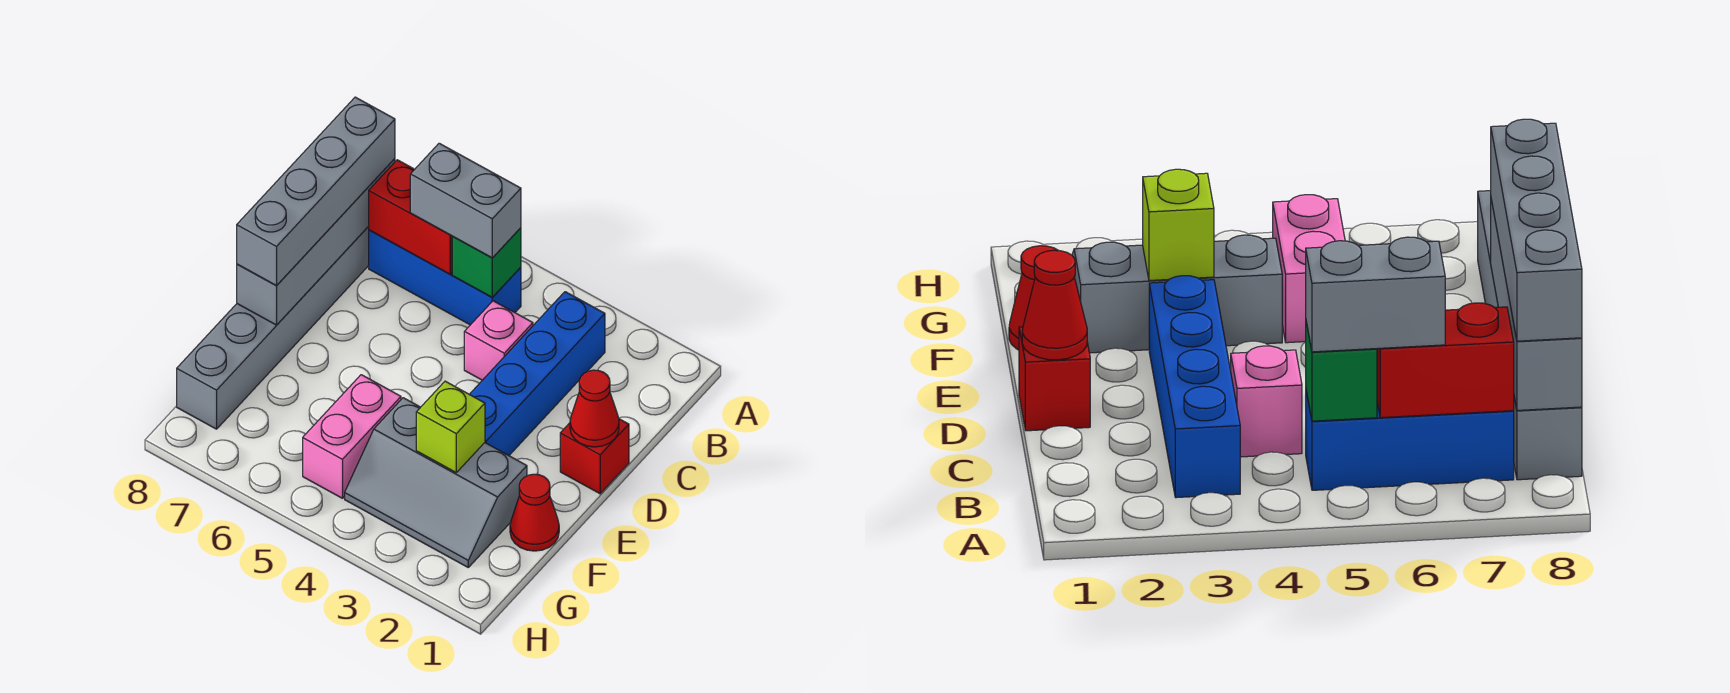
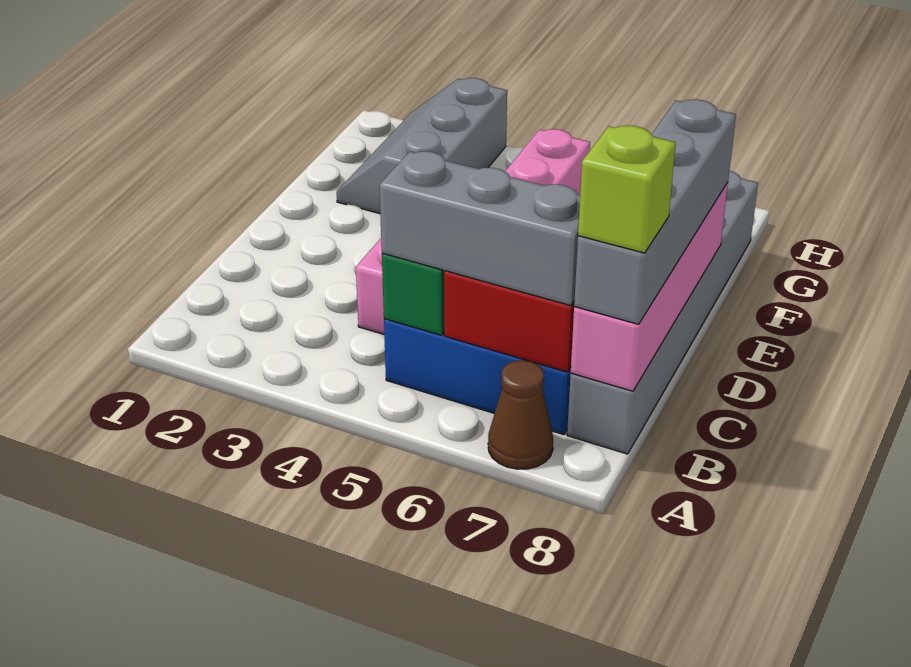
none -> brown cone A7 level 1
blue brick B3:E3 level 1 -> none
grey brick B5:B6 level 3 -> grey brick B5:B7 level 3
grey brick B8:E8 level 2 -> pink brick B8:E8 level 2
red brick D1 level 1 -> none
red cone D1 level 2 -> none
red cone F1 level 1 -> none
grey slope F2:G4 level 1 top F -> grey slope F2:H3 level 1 top 3
lime brick F3 level 2 -> lime brick B8 level 4

